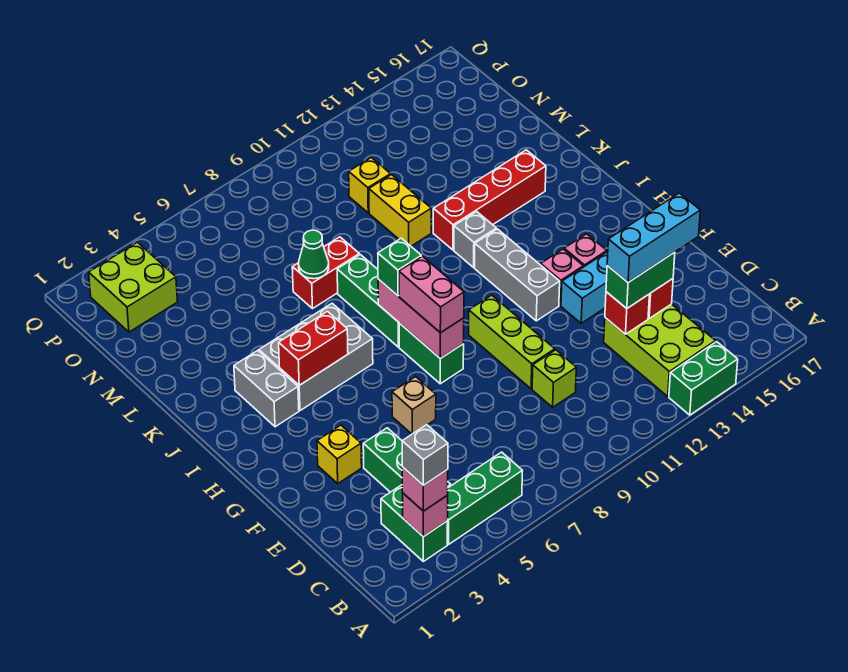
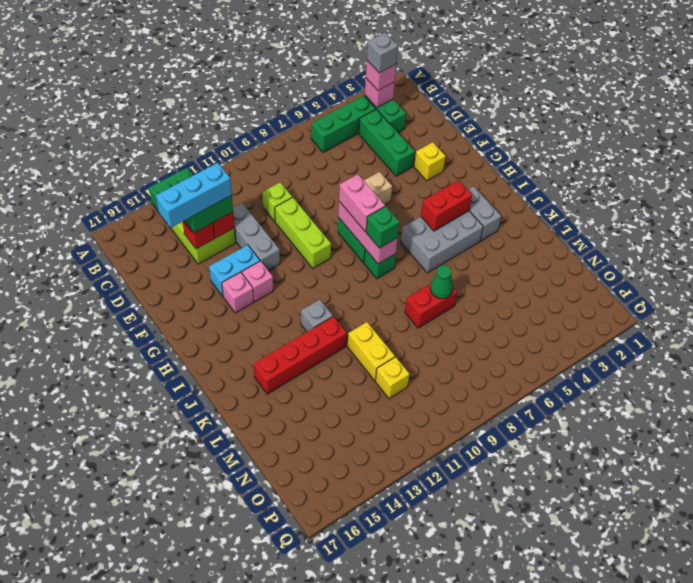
grey brick G12:I12 level 1 -> grey brick D12:F12 level 1
green brick I8:K8 level 1 -> green brick I8 level 1
lime brick O2:P3 level 1 -> none

